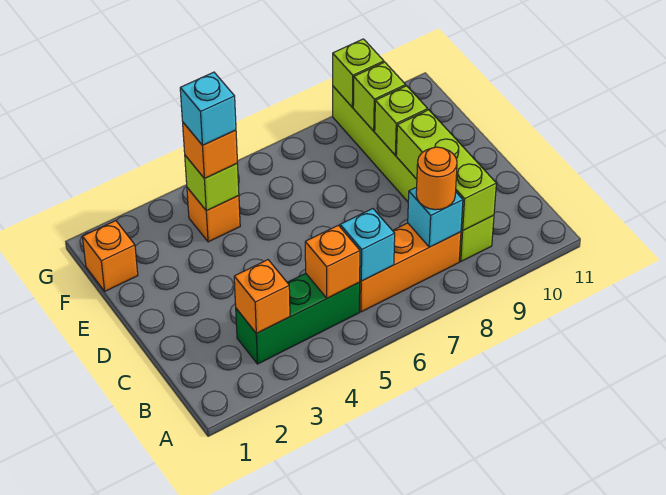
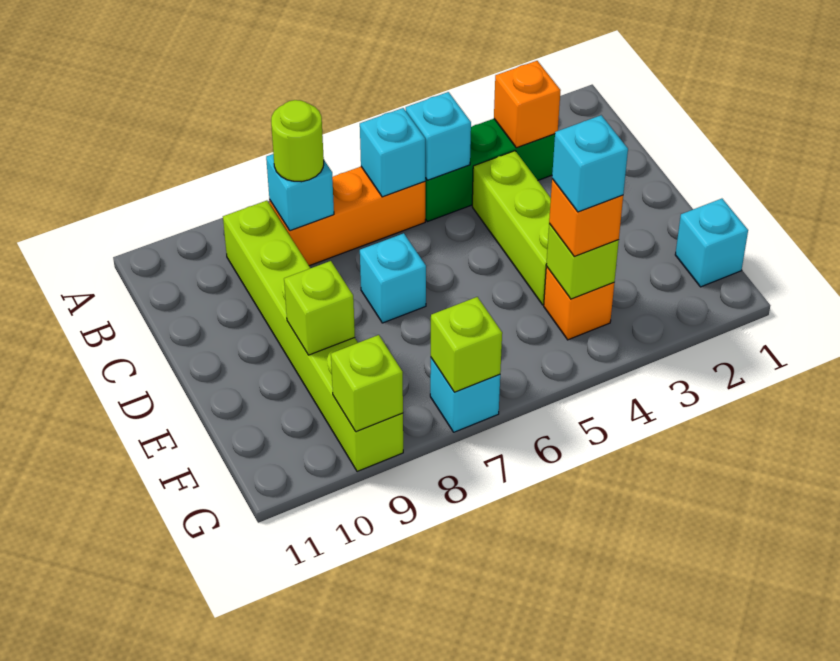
orange brick B5 level 2 -> cyan brick B5 level 2
orange round brick B8 level 3 -> lime round brick B8 level 3
lime brick B9:D9 level 2 -> lime brick C4:E4 level 1
none -> cyan brick D7 level 1
orange brick F1 level 1 -> cyan brick F1 level 1
lime brick F9 level 2 -> lime brick G7 level 2
none -> cyan brick G7 level 1

